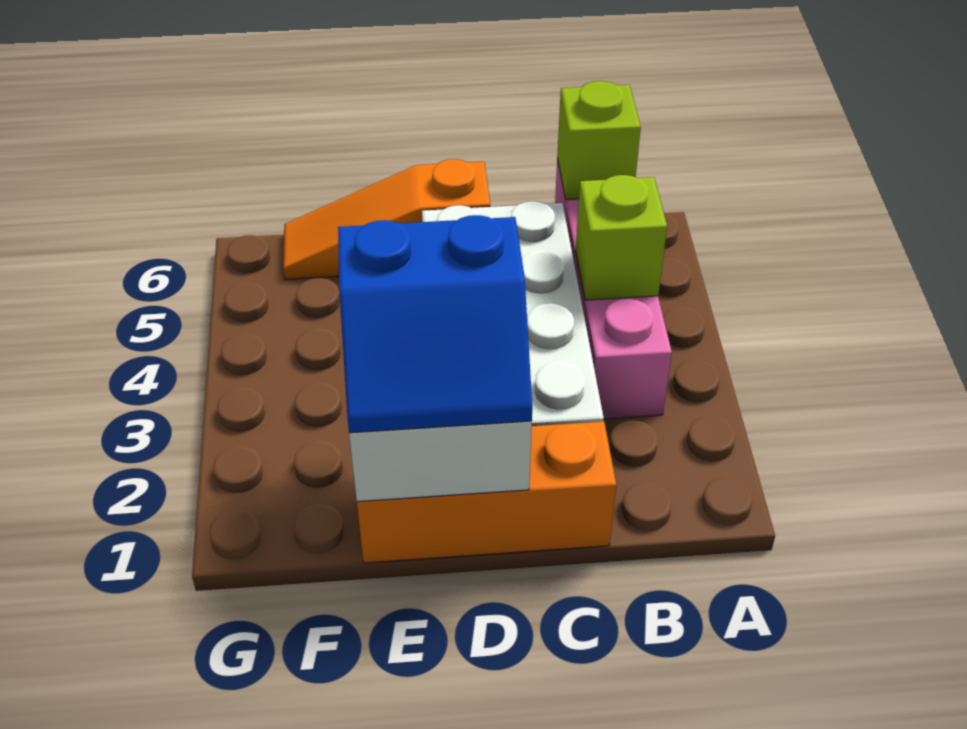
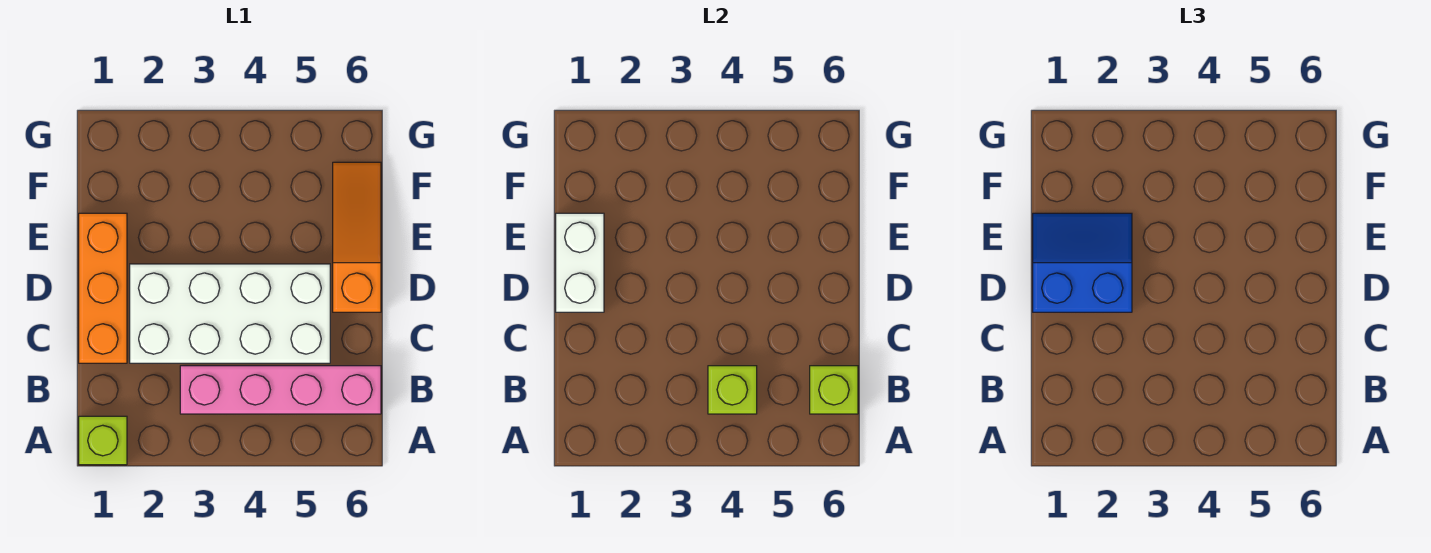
none -> lime brick A1 level 1
blue slope D1:E2 level 3 top 2 -> blue slope D1:E2 level 3 top D

